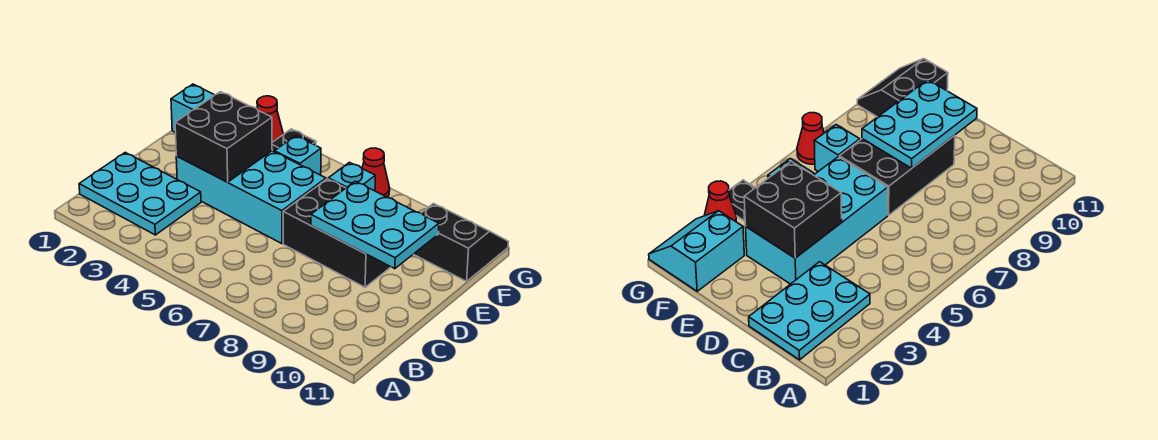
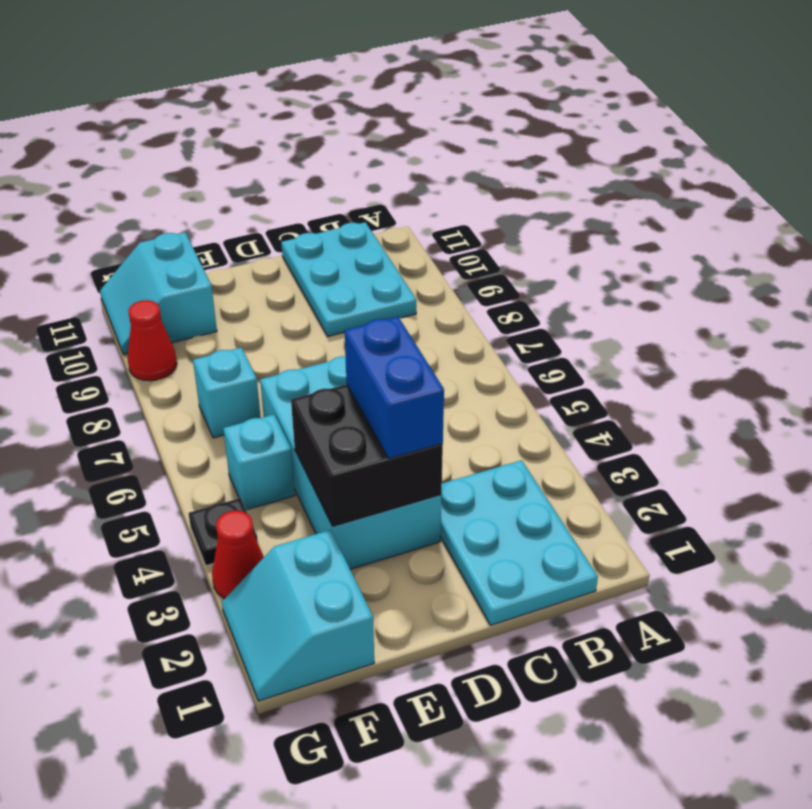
none -> blue brick D3:D4 level 3
black brick D7:E9 level 1 -> none
cyan plate D8:E10 level 2 -> cyan plate B9:C11 level 1
black slope F10:G11 level 1 top F -> cyan slope F10:G11 level 1 top F
red cone G7 level 1 -> red cone G9 level 1

